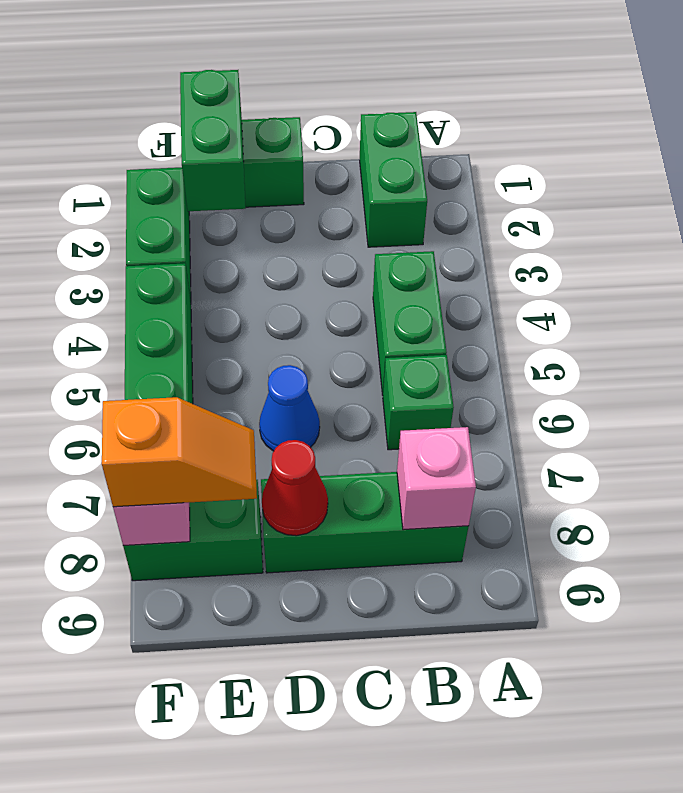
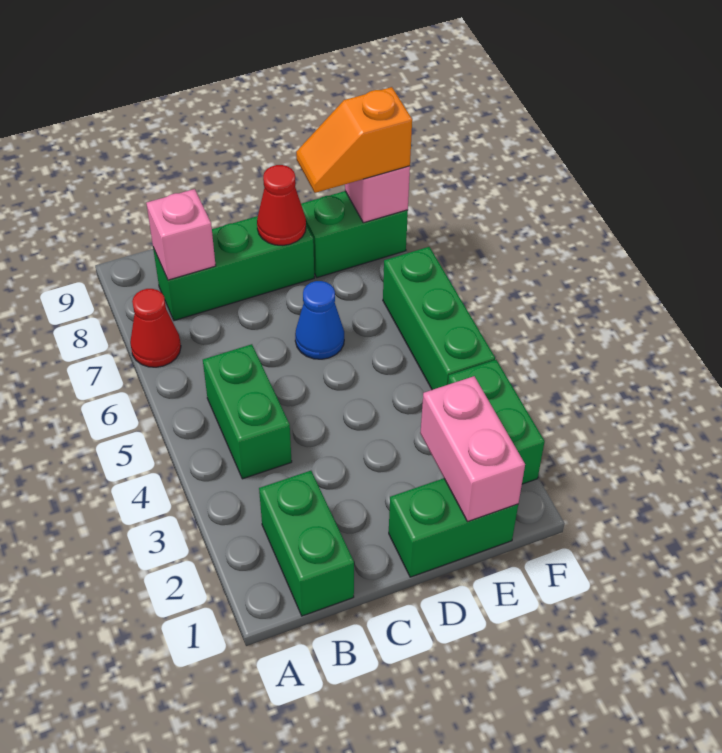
none -> red cone A7 level 1
green brick B6 level 1 -> none
green brick E1:E2 level 2 -> pink brick E1:E2 level 2

